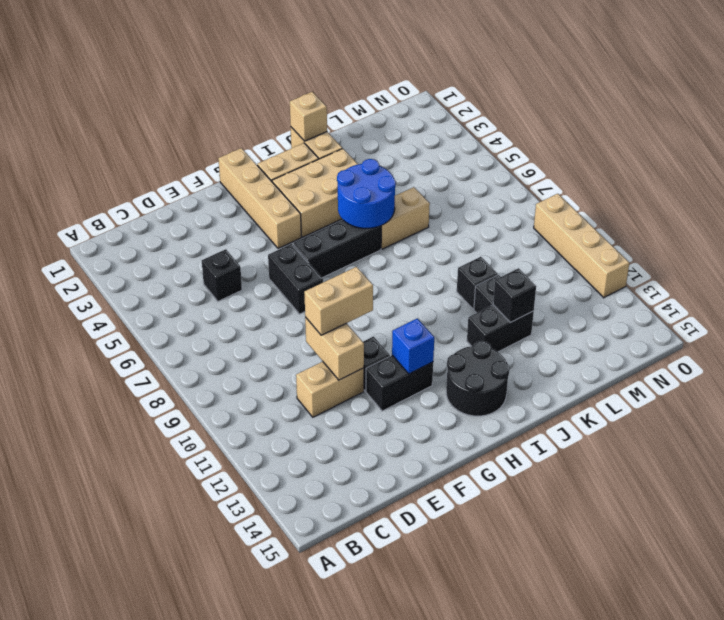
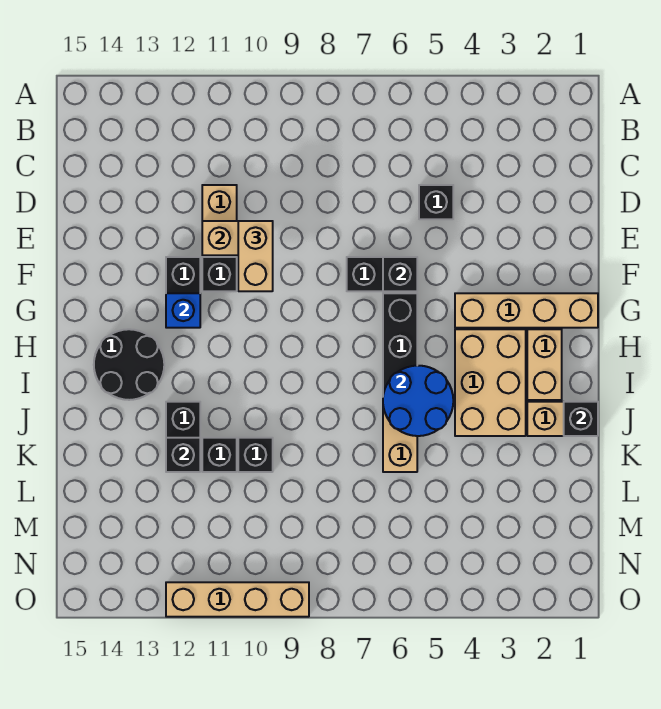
none -> black brick F6 level 2
tan brick J1 level 2 -> black brick J1 level 2

